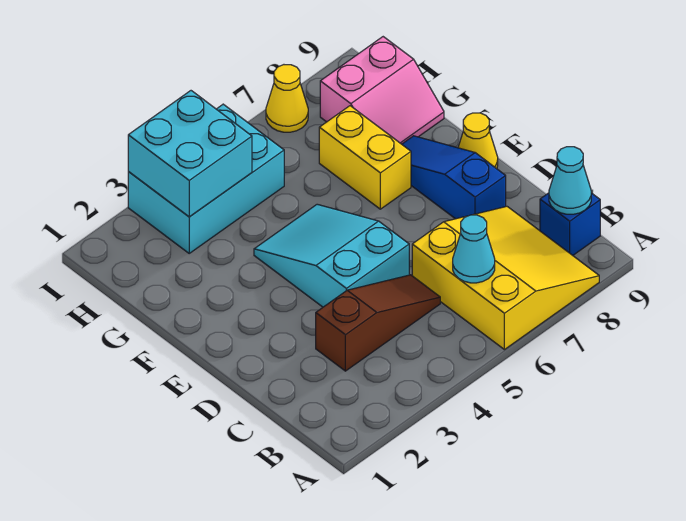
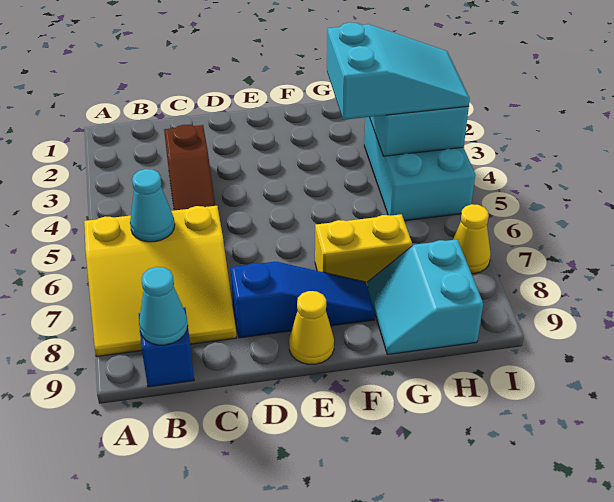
cyan slope D4:F5 level 1 top D -> cyan slope G3:I4 level 3 top G
pink slope G8:H9 level 1 top H -> cyan slope G8:H9 level 1 top H

